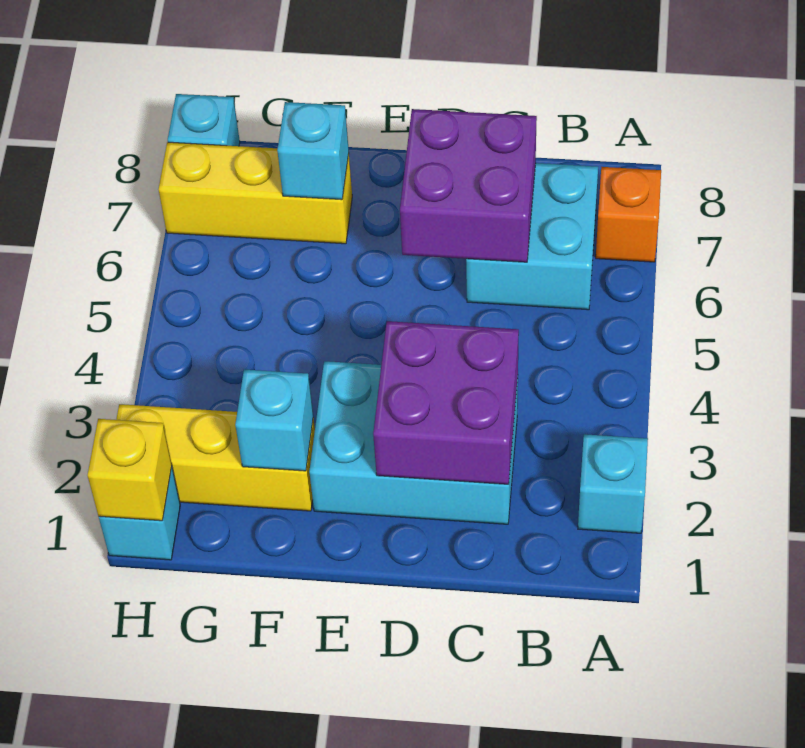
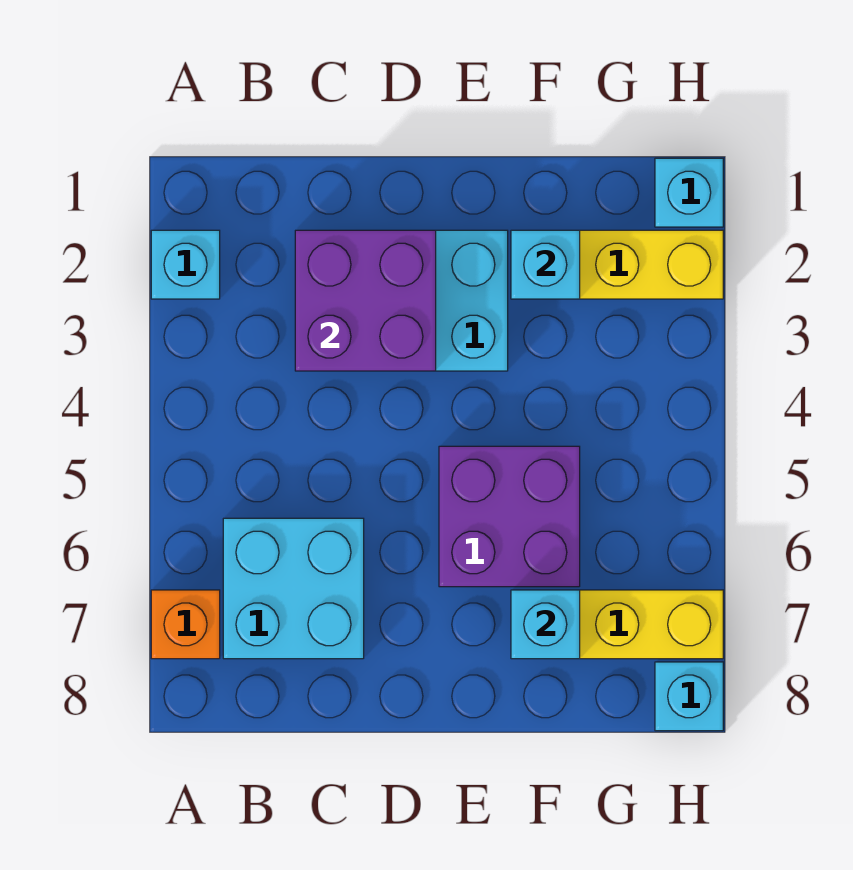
purple brick C6:D7 level 2 -> purple brick E5:F6 level 1
yellow brick H1 level 2 -> none

